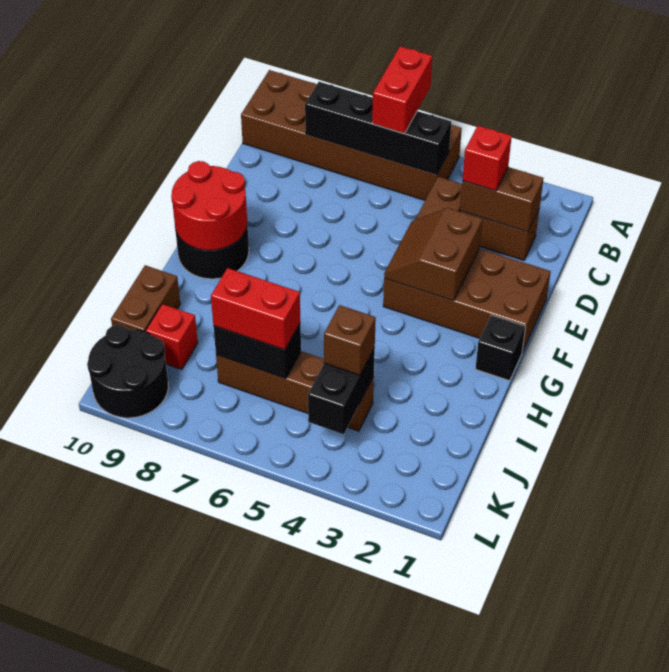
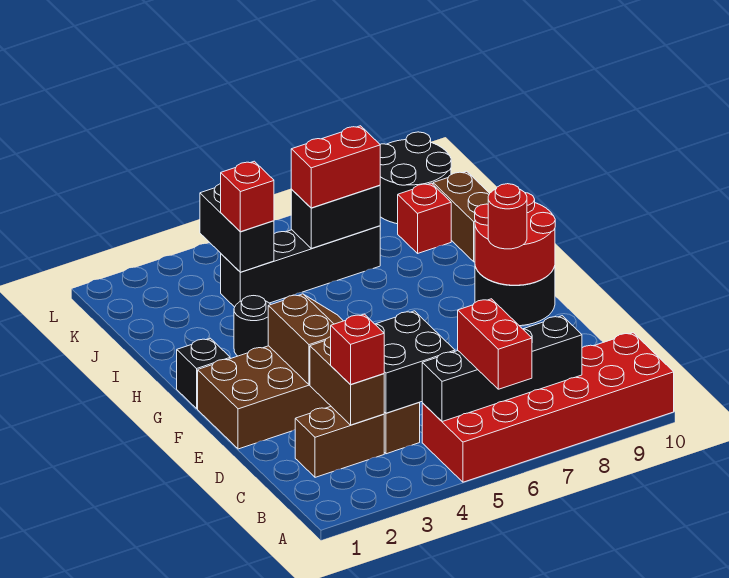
brown brick A5:B10 level 1 -> red brick A5:B10 level 1
brown brick C2:C3 level 2 -> brown brick C3:D3 level 2
none -> black brick C4:D5 level 2
none -> red round brick F9 level 3
none -> black round brick H3 level 1
brown brick J4:J7 level 1 -> black brick J4:J7 level 1
brown brick J4 level 3 -> red brick J4 level 3

